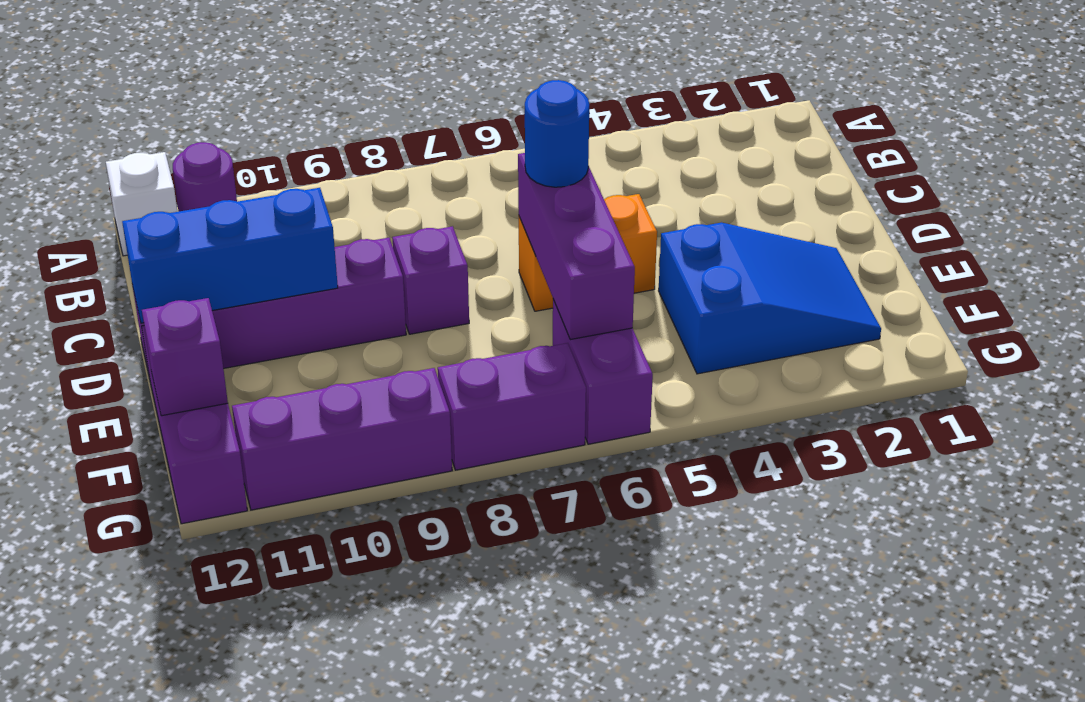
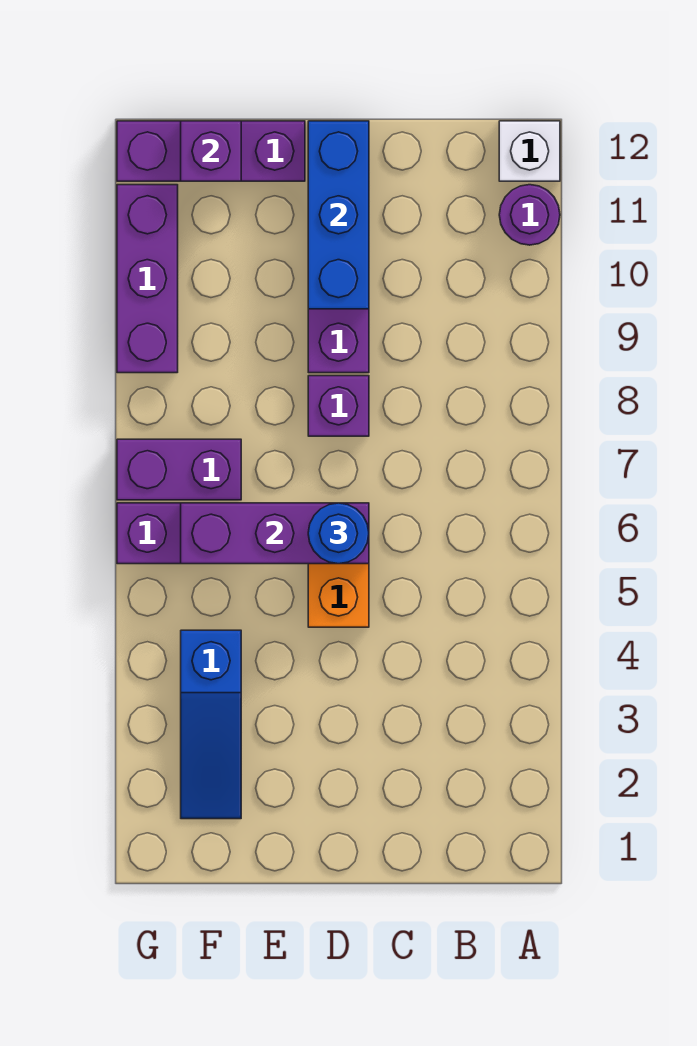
blue slope E2:F4 level 1 top 4 -> blue slope F2:F4 level 1 top 4
purple brick G7:G8 level 1 -> purple brick F7:G7 level 1

